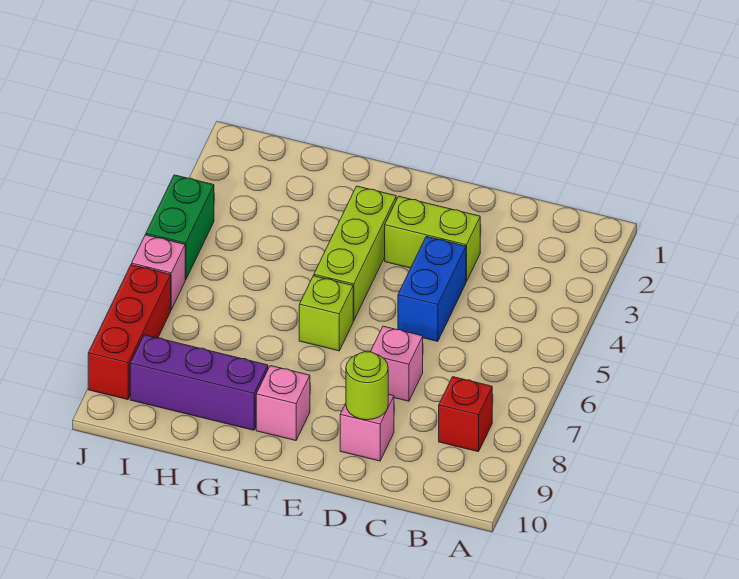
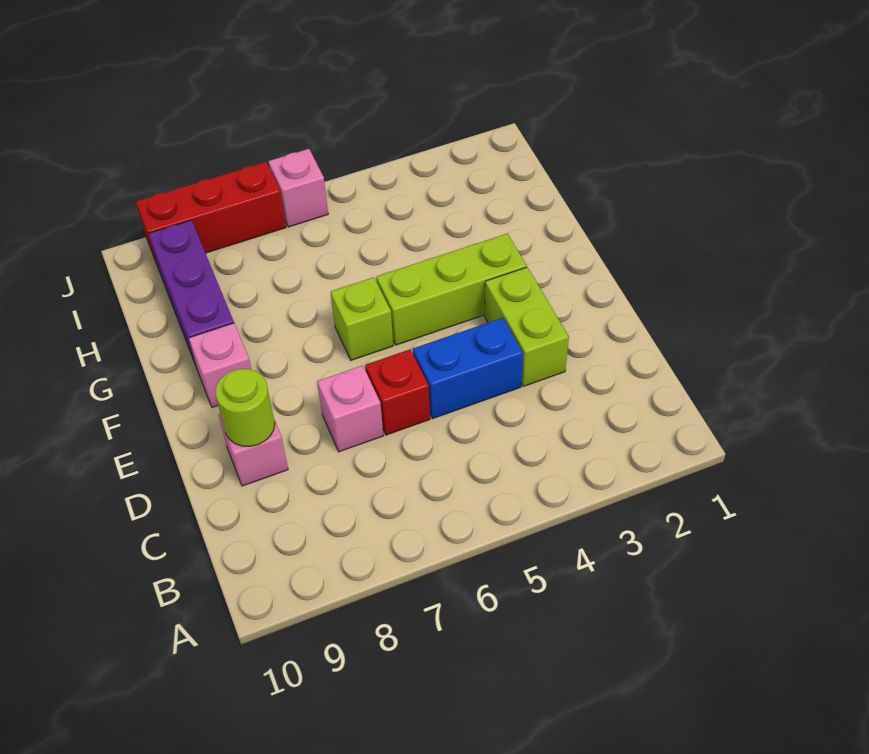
red brick B8 level 1 -> red brick D6 level 1
green brick J4:J5 level 1 -> none

